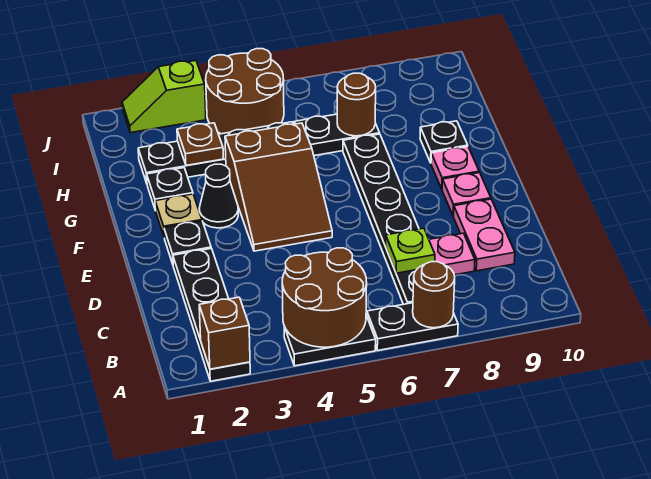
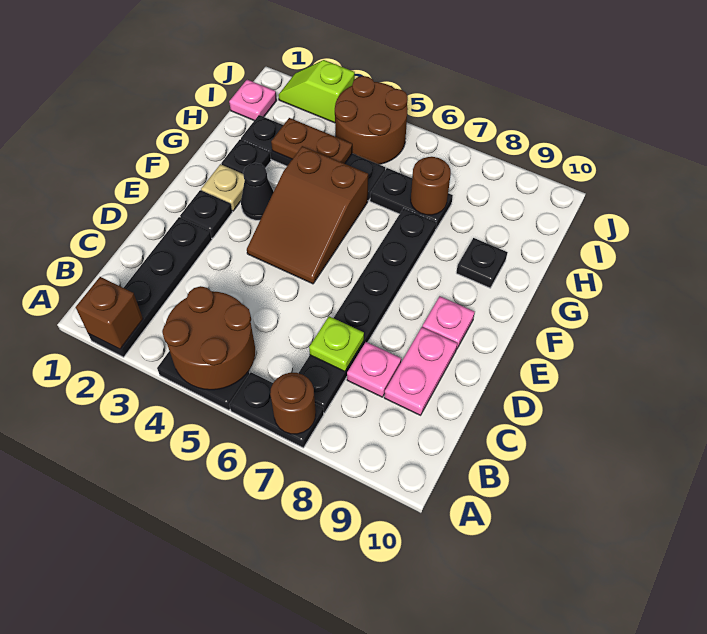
pink plate F9 level 1 -> pink plate I1 level 1
brown plate H3 level 2 -> brown plate H3:H4 level 2

